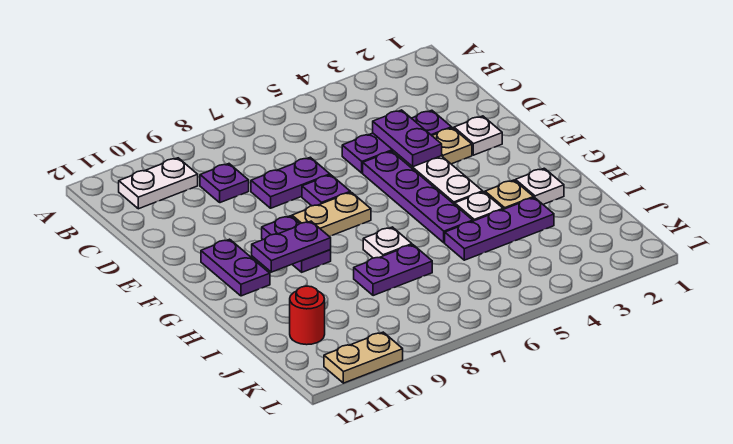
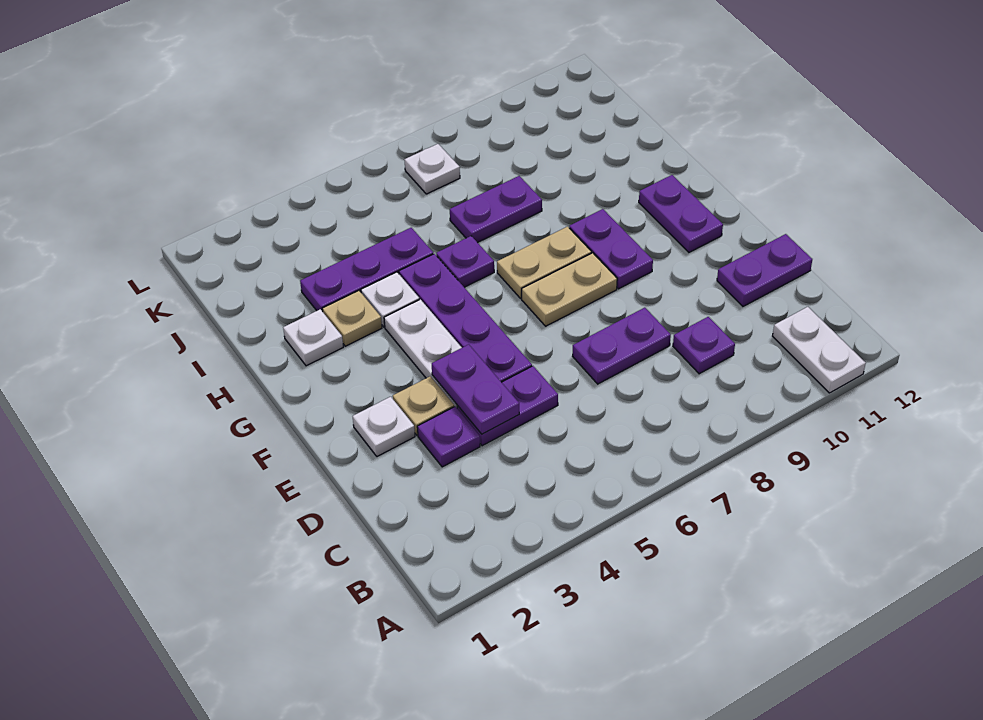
white plate B10:B11 level 1 -> white plate A11:B11 level 1
purple plate E7 level 1 -> purple plate H6 level 1
purple plate G9:G10 level 2 -> purple plate D11:D12 level 1
white plate H7 level 1 -> white plate K7 level 1
red round brick J11 level 1 -> none
tan plate L10:L11 level 1 -> tan plate G7:G8 level 1

